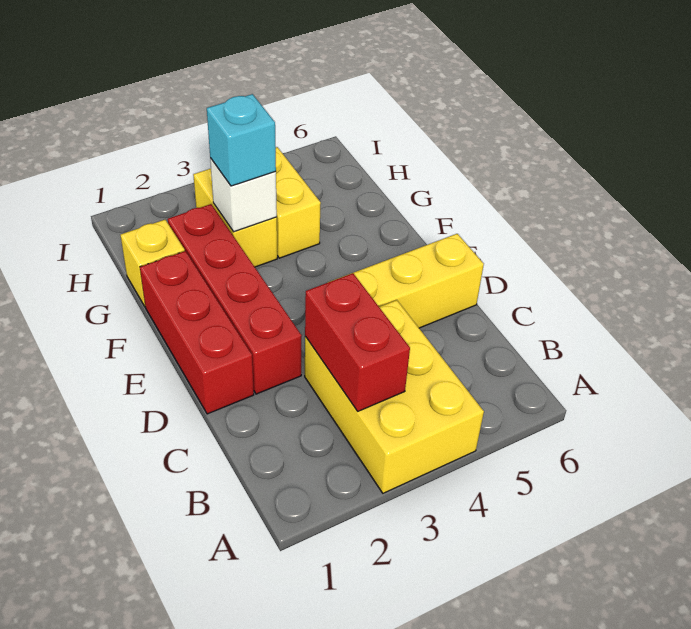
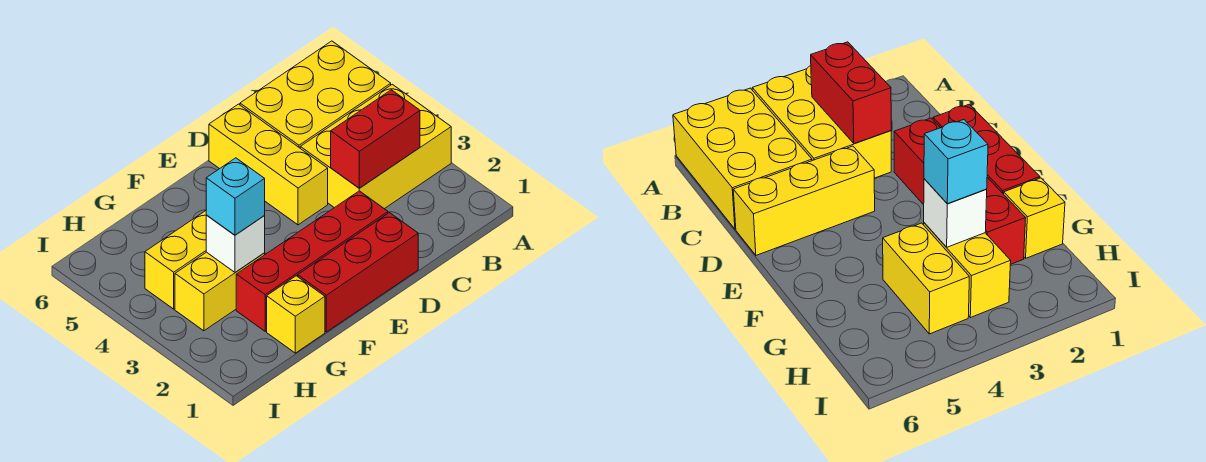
none -> yellow brick A5:C6 level 1

